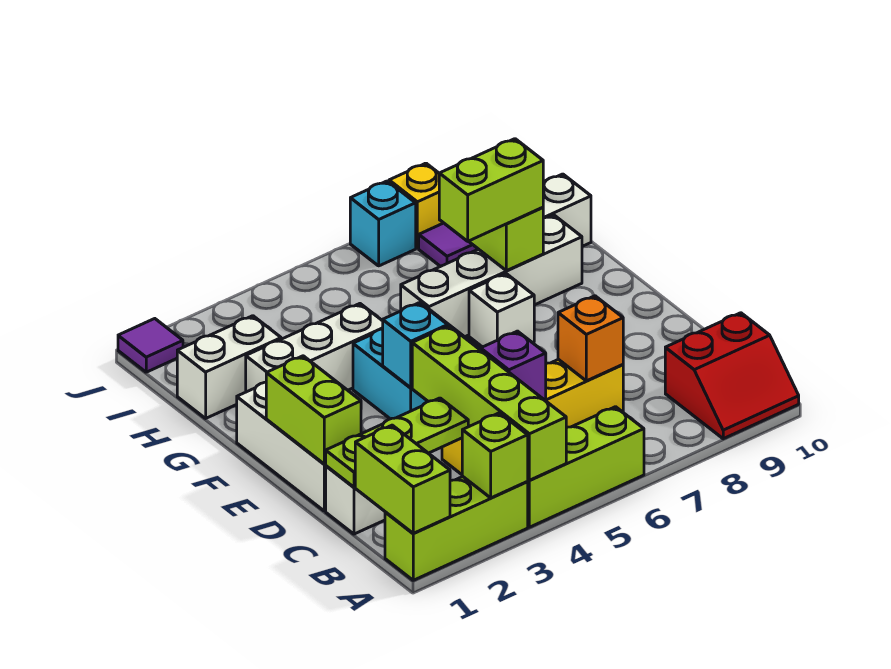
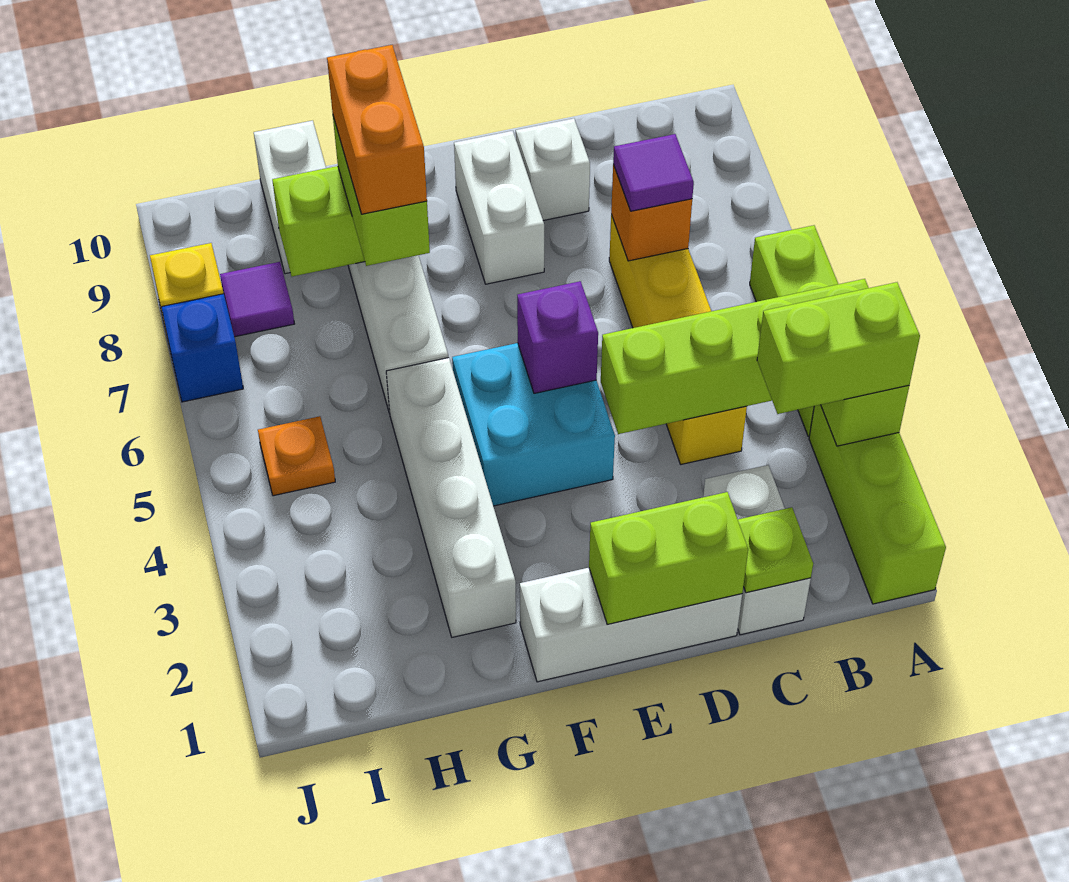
lime brick A1:B1 level 2 -> lime brick A3:B3 level 3
red slope A9:B10 level 1 top B -> none
lime plate C1:C3 level 2 -> lime plate C1 level 2
purple brick C5 level 2 -> purple brick E5 level 2
cyan brick E4 level 2 -> none
white brick F7 level 1 -> white brick D9 level 1
white brick G2:G4 level 1 -> white brick G2:G5 level 1
none -> orange brick G7:G8 level 4
white brick H1:H2 level 1 -> white brick E8:E9 level 1
none -> orange plate I5 level 1
purple tile J1 level 1 -> purple tile C7 level 3
cyan brick J7 level 1 -> blue brick J7 level 1

